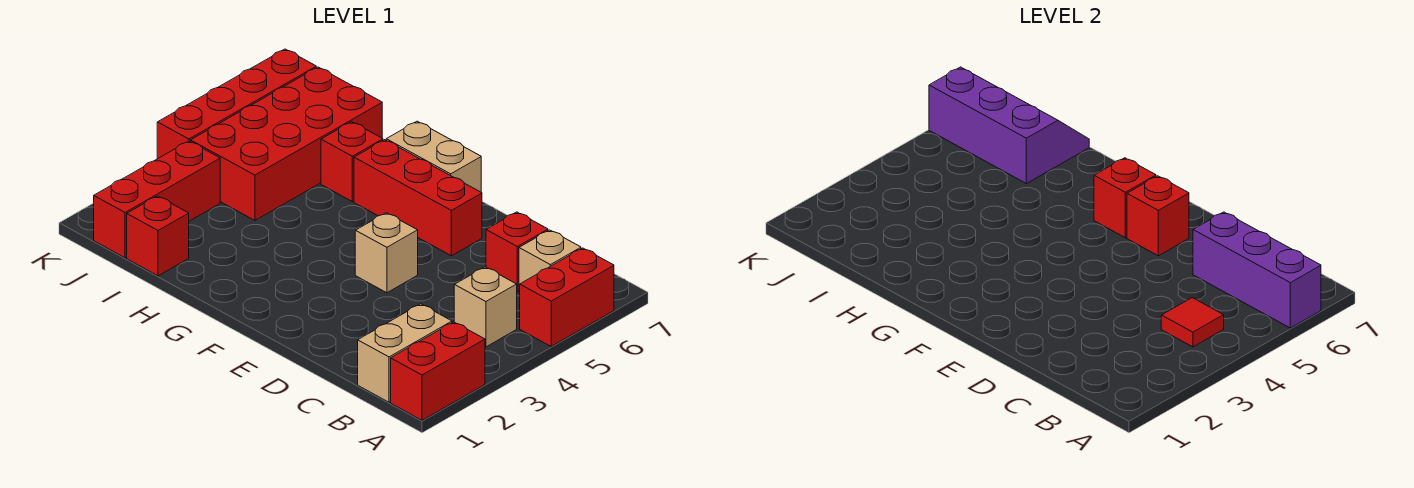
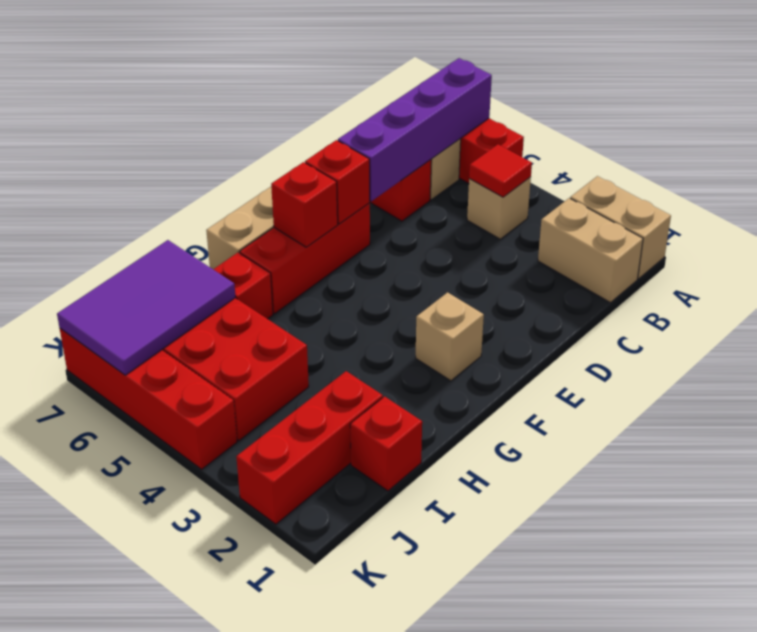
red brick A1:A2 level 1 -> tan brick A1:A2 level 1
purple brick A6:C6 level 2 -> purple brick A6:D6 level 2
tan brick E4 level 1 -> tan brick F2 level 1
purple slope I6:K7 level 2 top 6 -> purple tile I6:K7 level 2
red brick J1:J3 level 1 -> red brick I2:K2 level 1

